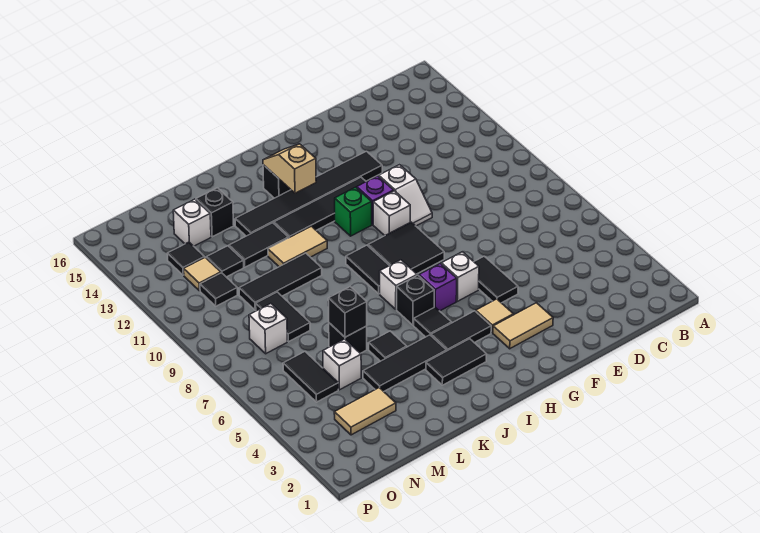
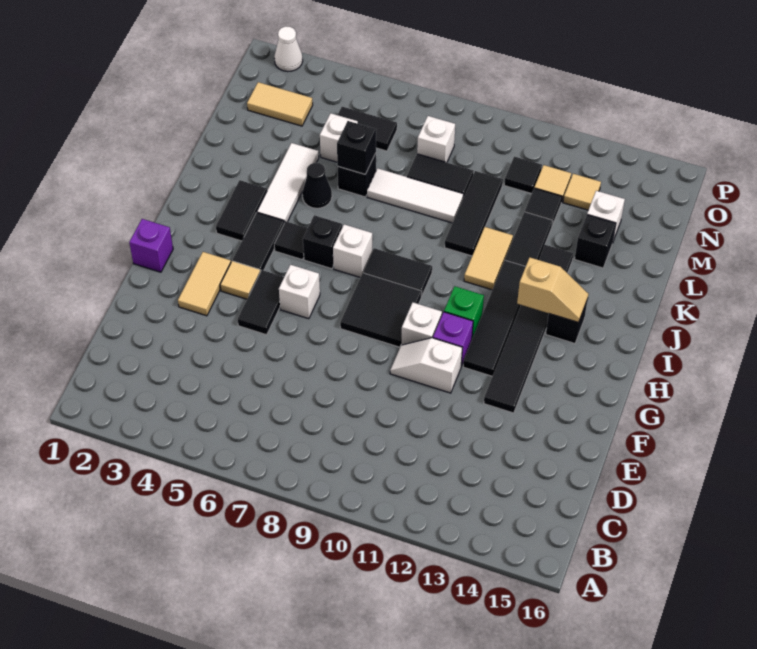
black tile F5:F6 level 1 -> black tile F5:G5 level 1
purple brick H6 level 1 -> purple brick G1 level 1
black tile J4:L4 level 1 -> white tile J4:L4 level 1
black tile K5 level 1 -> black cone K5 level 1
none -> white tile L7:L9 level 1
tan tile M3:N3 level 1 -> tan tile N2:N3 level 1
black tile N13 level 1 -> tan tile N13 level 1
none -> white cone P2 level 1

